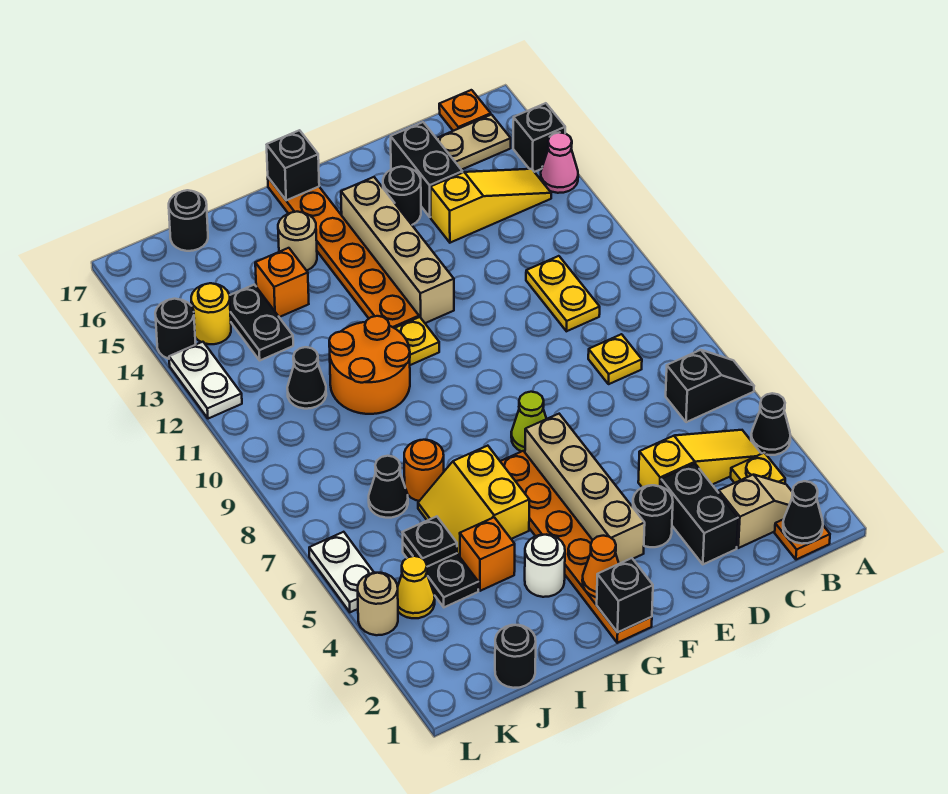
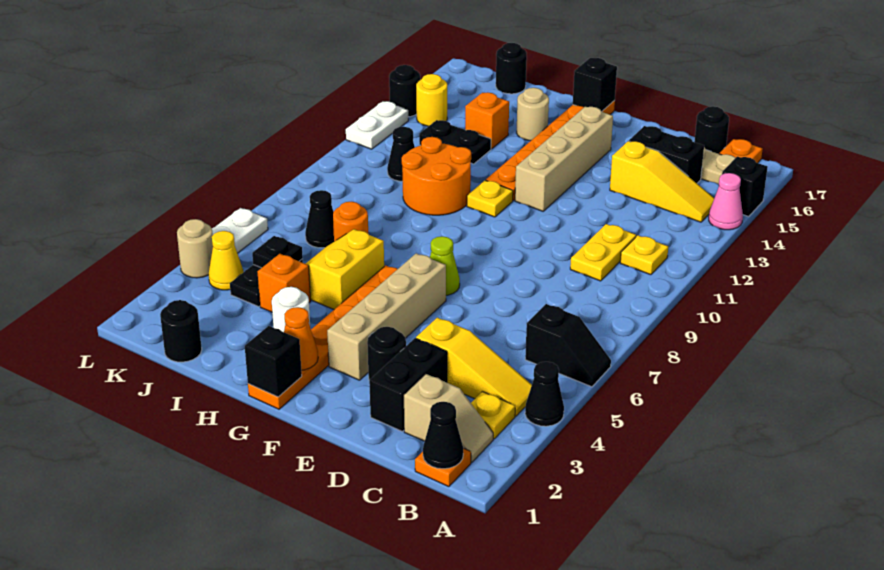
yellow plate C8 level 1 -> yellow plate B11 level 1
black brick D15:D16 level 1 -> black brick C15:D15 level 1
black round brick E15 level 1 -> black round brick C17 level 1
black plate J13:J14 level 1 -> black plate I13:J13 level 1

